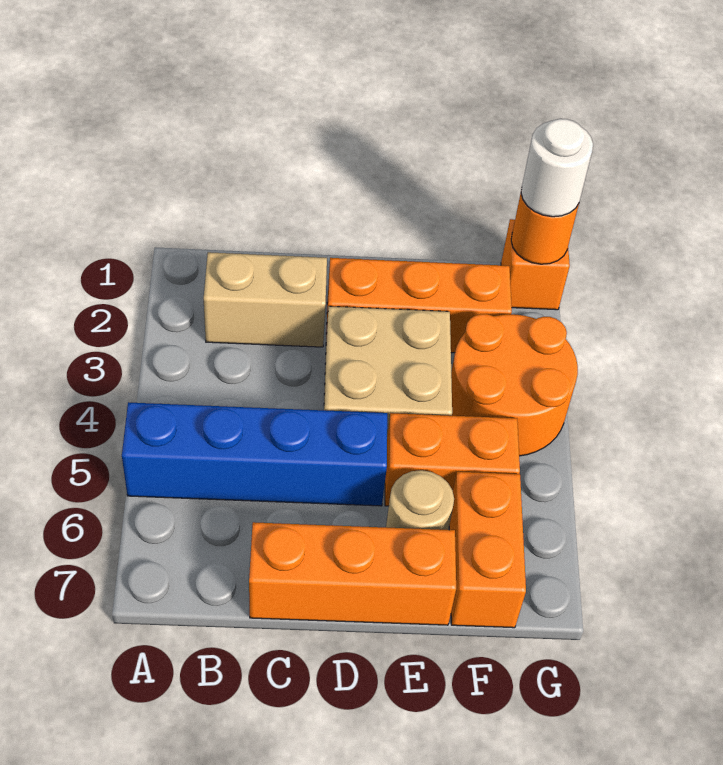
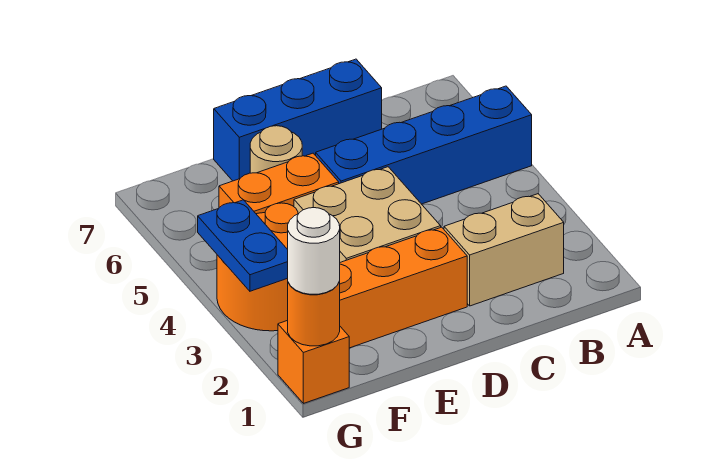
orange brick C7:E7 level 1 -> blue brick C7:E7 level 1
orange brick F6:F7 level 1 -> none
none -> blue plate G3:G4 level 2

